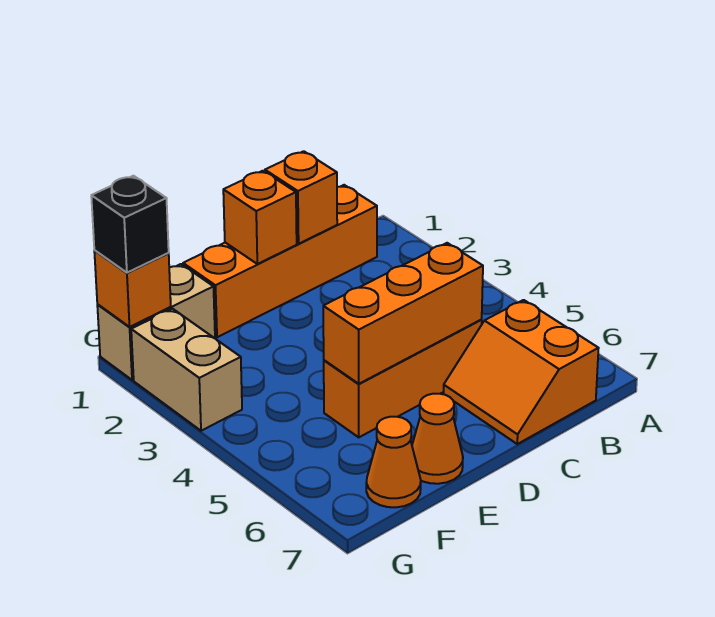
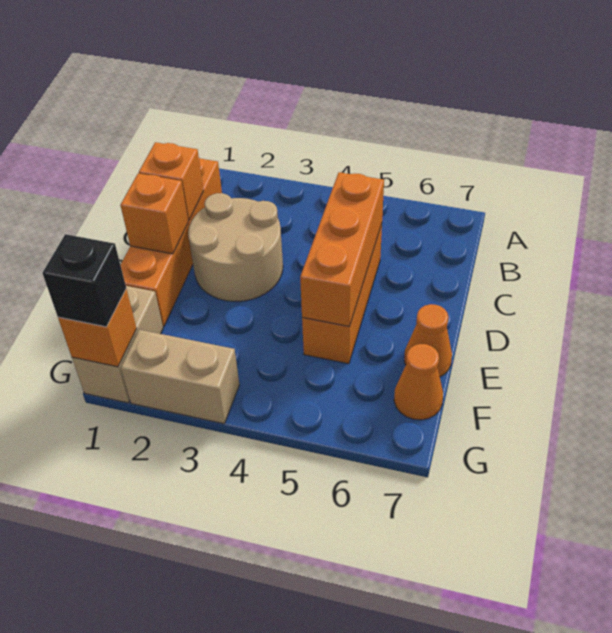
orange slope B6:C7 level 1 top B -> none
none -> tan round brick C2:D3 level 1

